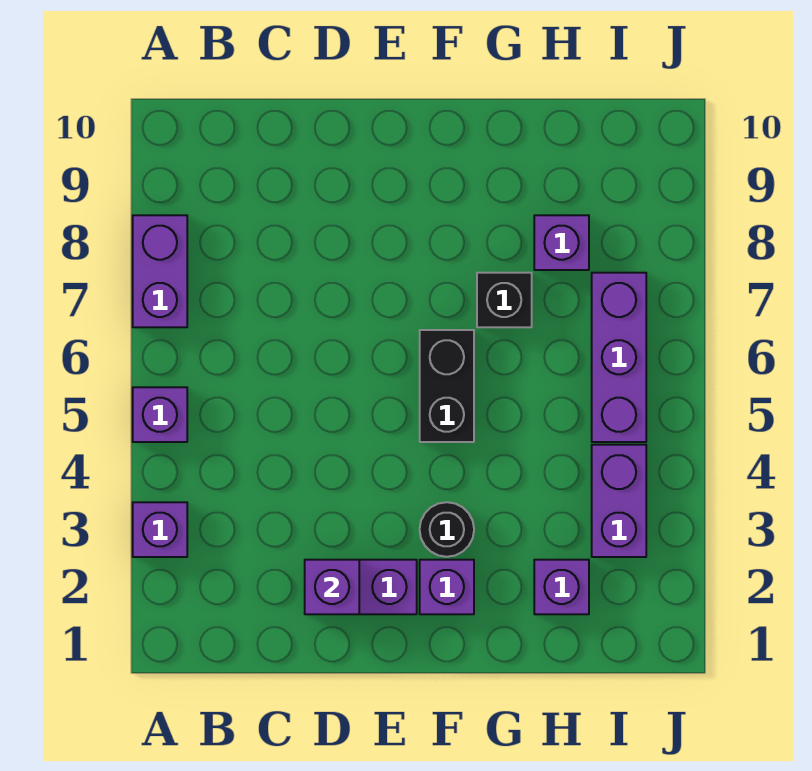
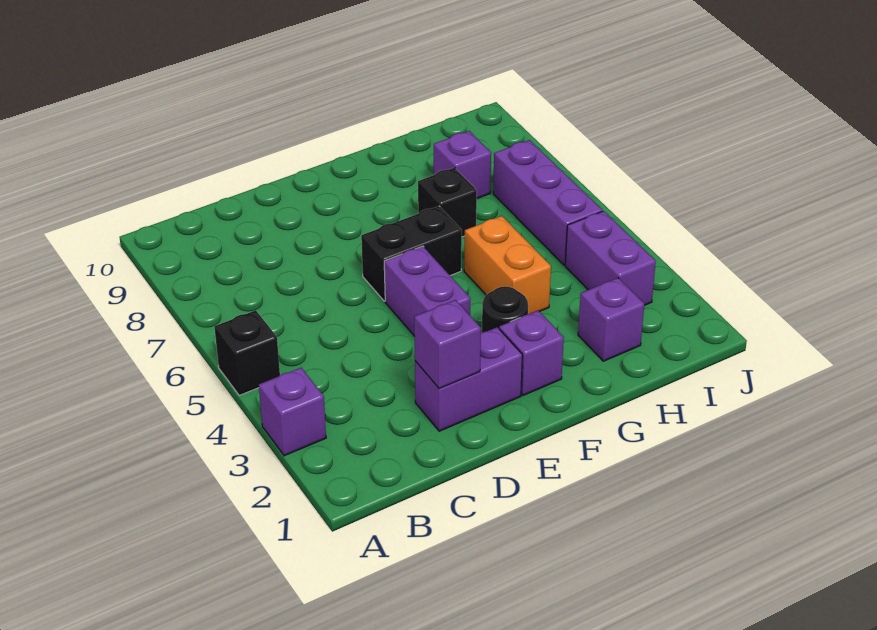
purple brick A5 level 1 -> black brick A5 level 1
purple brick A7:A8 level 1 -> purple brick E4:E5 level 1
black brick F5:F6 level 1 -> black brick E6:F6 level 1
none -> orange brick G4:G5 level 1

